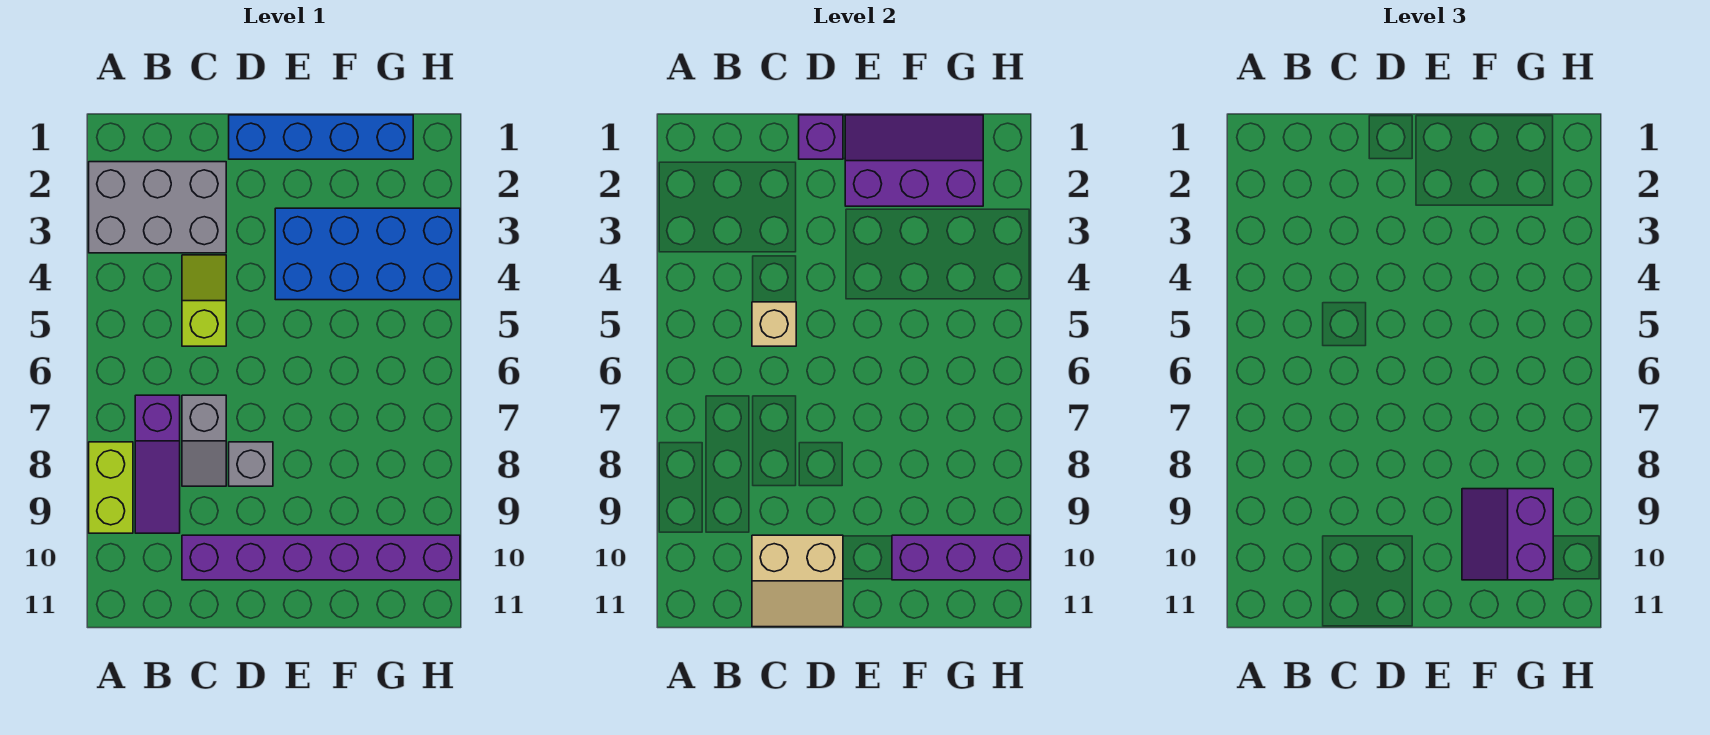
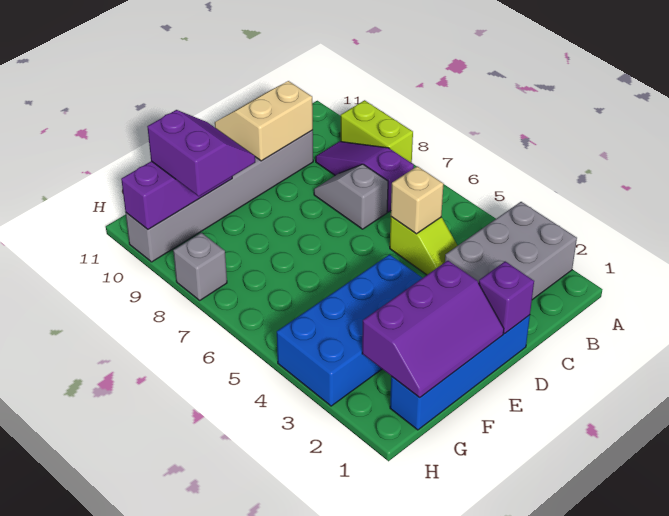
purple brick C10:H10 level 1 -> grey brick C10:H10 level 1
grey brick D8 level 1 -> grey brick H8 level 1

